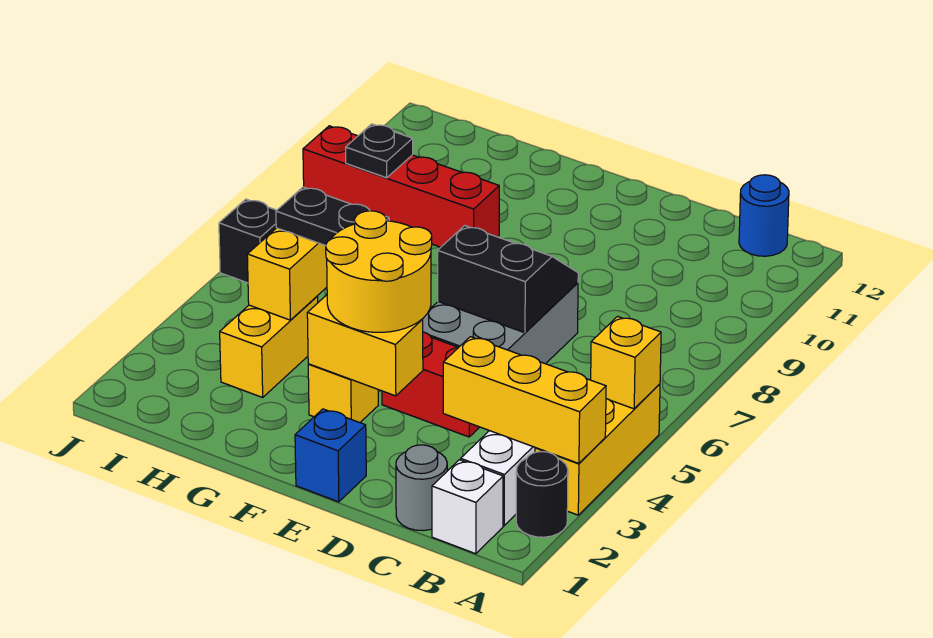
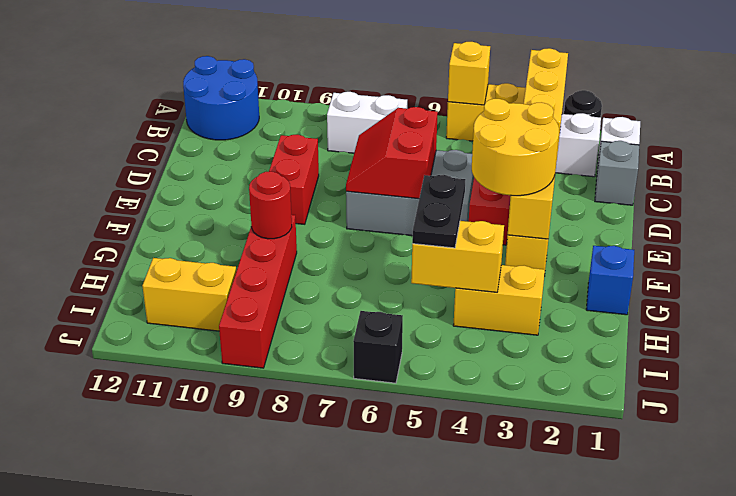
none -> white brick B7:B8 level 1
blue round brick B12 level 1 -> blue round brick A11:B12 level 1
grey round brick C1 level 1 -> grey brick C1 level 1
black slope D6:E7 level 2 top 6 -> red slope D6:E7 level 2 top 6
none -> red brick D9:E9 level 1
blue brick E1 level 1 -> blue brick G1 level 1
none -> red round brick G9 level 2
black plate I9 level 2 -> none
none -> yellow brick I10:I11 level 1

